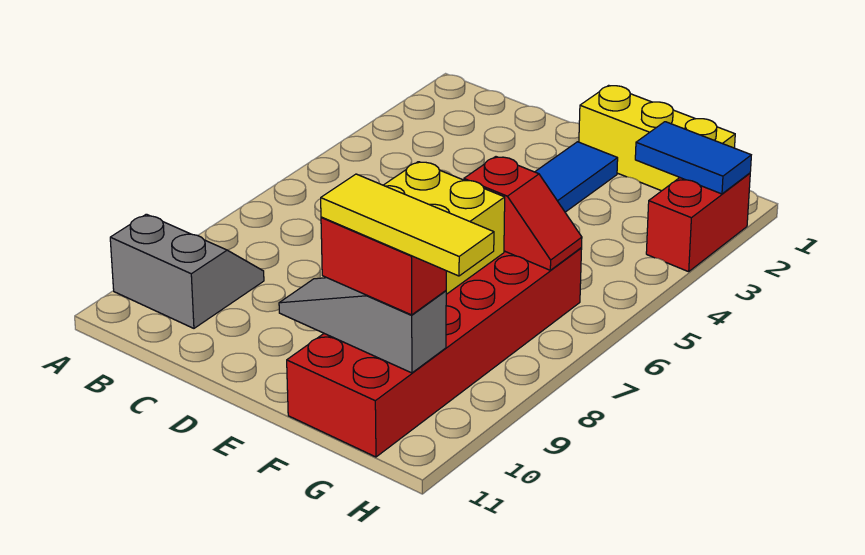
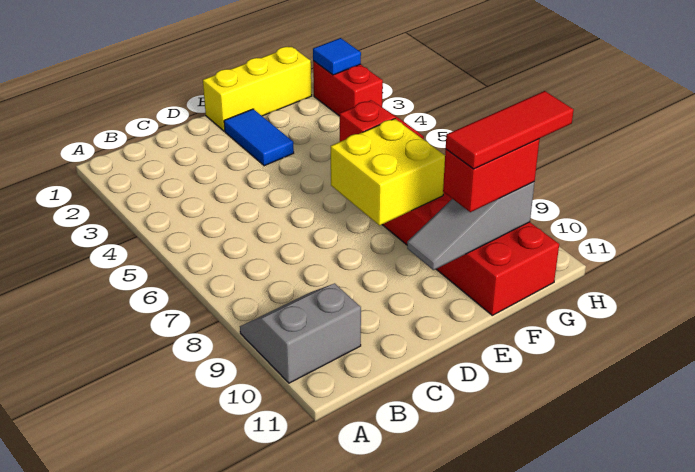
yellow tile F10:H10 level 4 -> red tile F10:H10 level 4
blue tile G2:H2 level 2 -> blue tile H2 level 2

